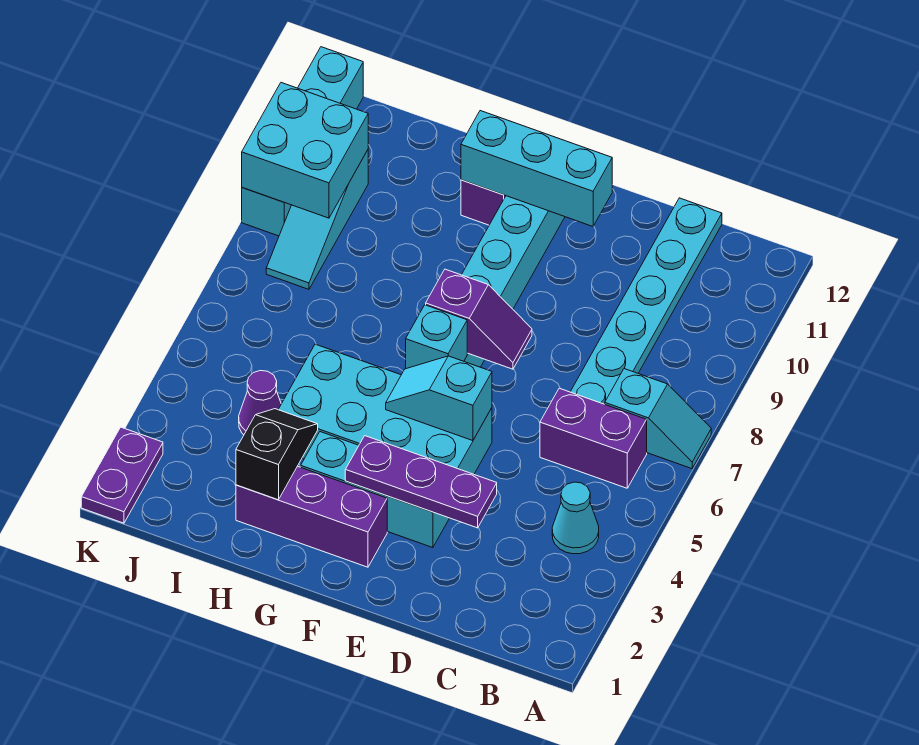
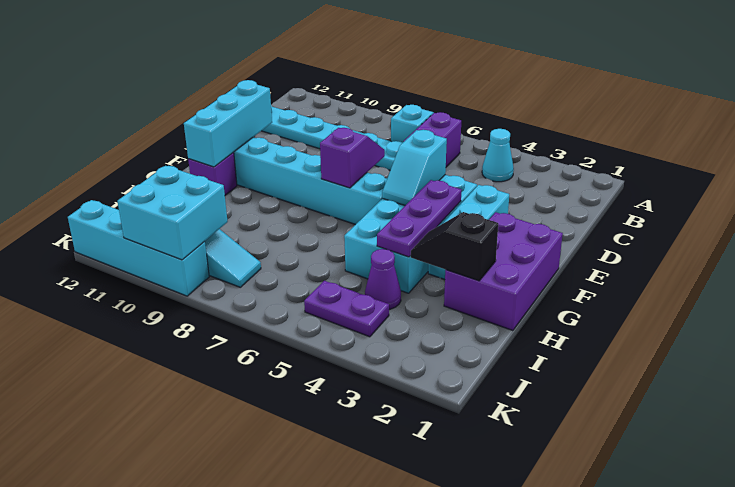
purple plate D3:F3 level 2 -> purple plate F4:H4 level 2
purple brick F2:H2 level 1 -> purple brick F1:H2 level 1
cyan brick F6 level 2 -> none
purple plate K1:K2 level 1 -> purple plate J4:J5 level 1

